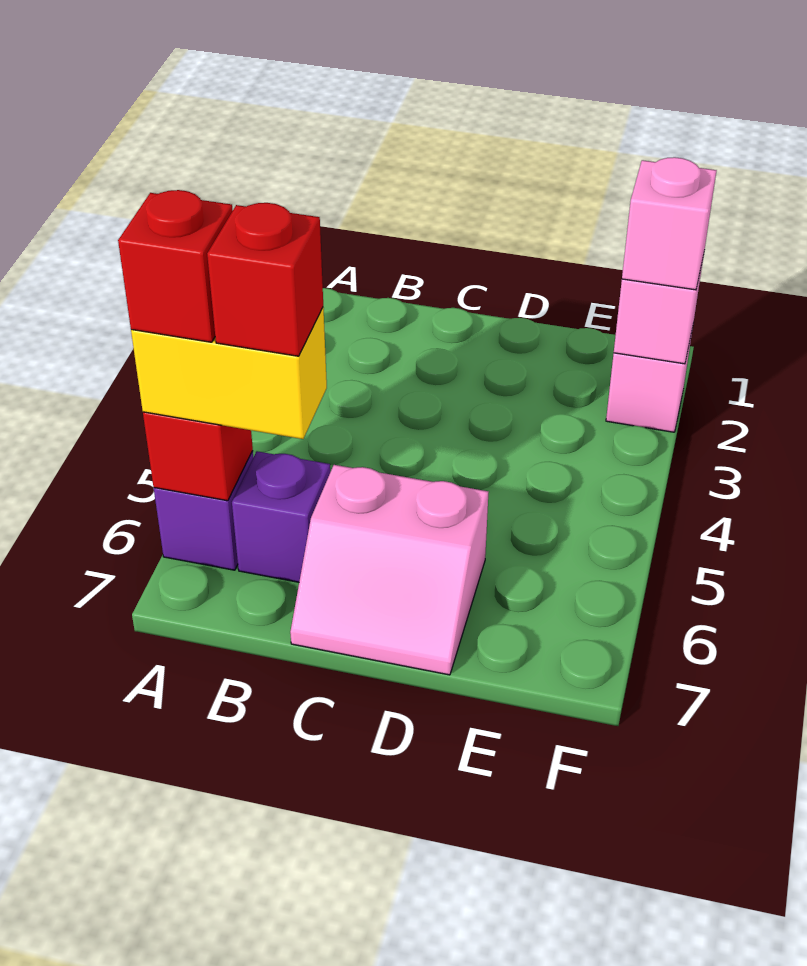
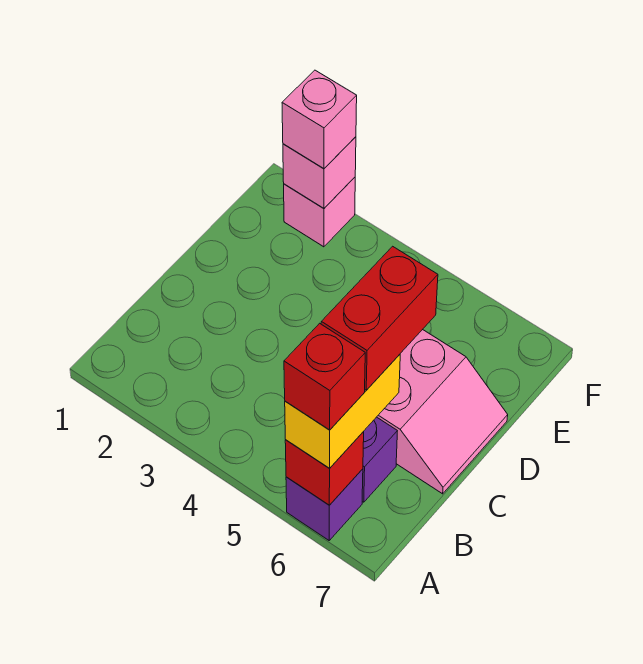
red brick B6 level 4 -> red brick B6:C6 level 4

